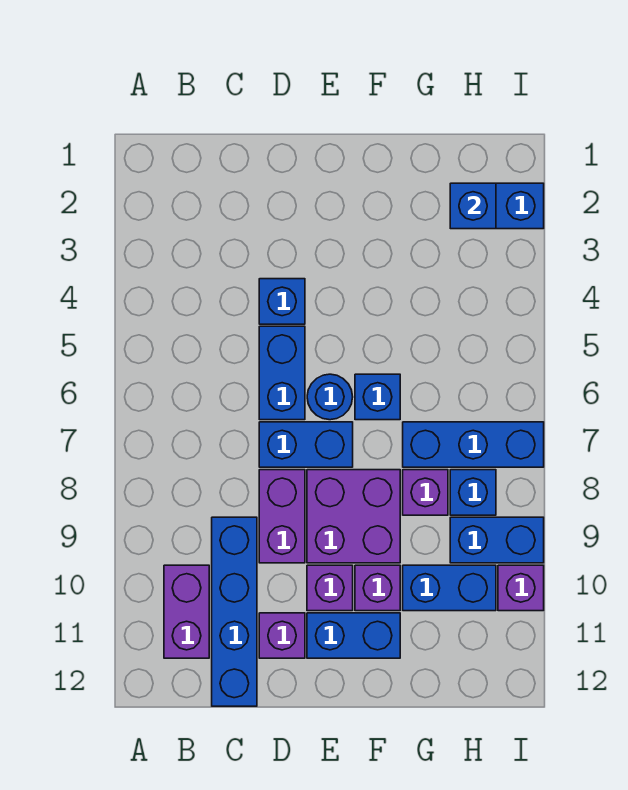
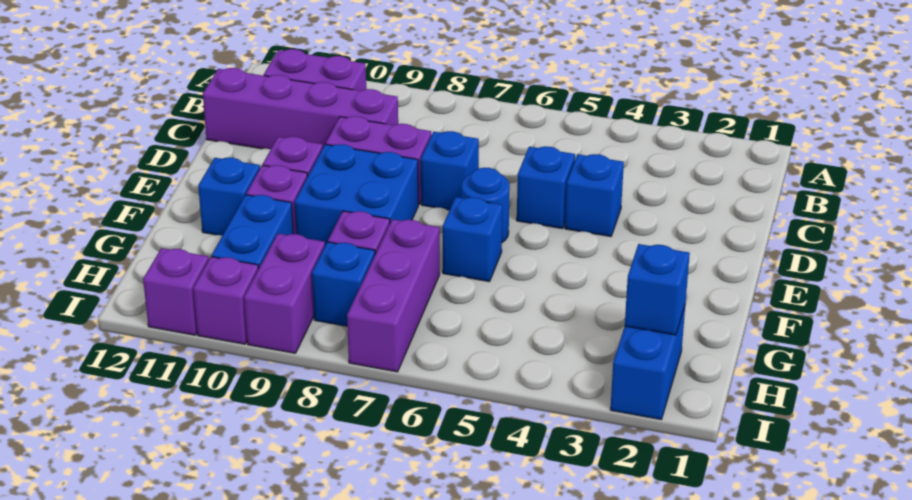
blue brick C9:C12 level 1 -> purple brick C9:C12 level 1
blue brick D5:D6 level 1 -> blue brick D5 level 1
blue brick D7:E7 level 1 -> blue brick D7 level 1
purple brick D11 level 1 -> purple brick I11 level 1
purple brick E8:F9 level 1 -> blue brick E8:F9 level 1
blue brick E11:F11 level 1 -> blue brick F11 level 1
blue brick G7:I7 level 1 -> purple brick G7:I7 level 1
blue brick H9:I9 level 1 -> purple brick H9:I9 level 1

